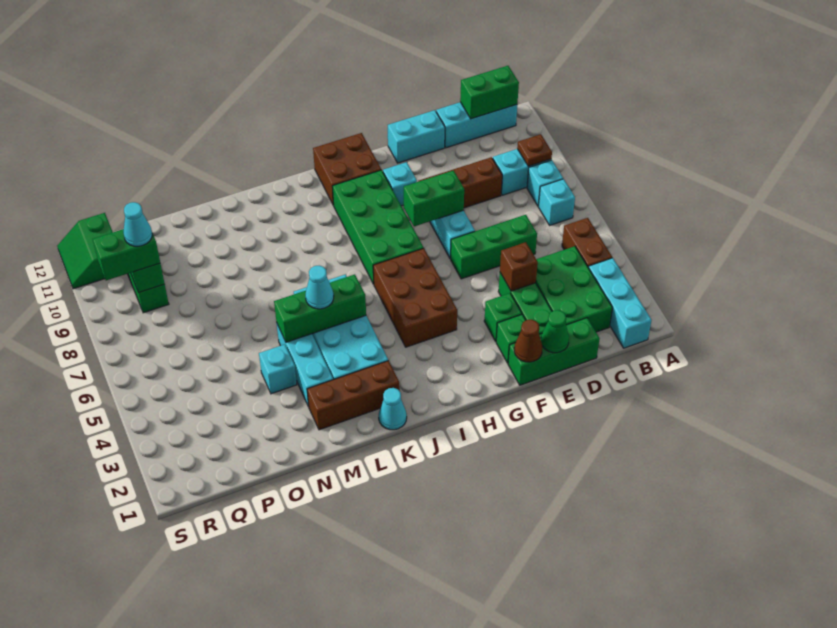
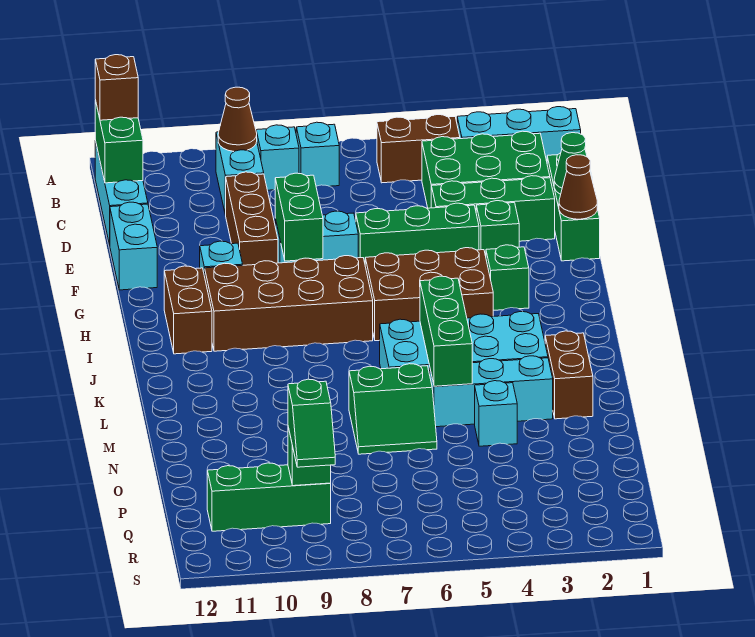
brown plate B9 level 2 -> brown cone B9 level 2
green brick D6:F6 level 1 -> green brick F4:F6 level 1
brown brick E4 level 2 -> brown brick B12 level 3
green brick F2 level 1 -> green brick H3 level 1
green brick H7:I10 level 1 -> brown brick H7:I10 level 1
brown brick H11:I12 level 1 -> brown brick H11:I11 level 1
cyan cone K1 level 1 -> none
brown brick K2:M2 level 1 -> brown brick L2:M2 level 1
cyan cone L5 level 3 -> none
green brick Q9:R9 level 3 -> green slope Q9:R9 level 3 top Q
cyan cone Q9 level 4 -> none
green slope R11:S12 level 1 top R -> green slope M6:N7 level 1 top M

